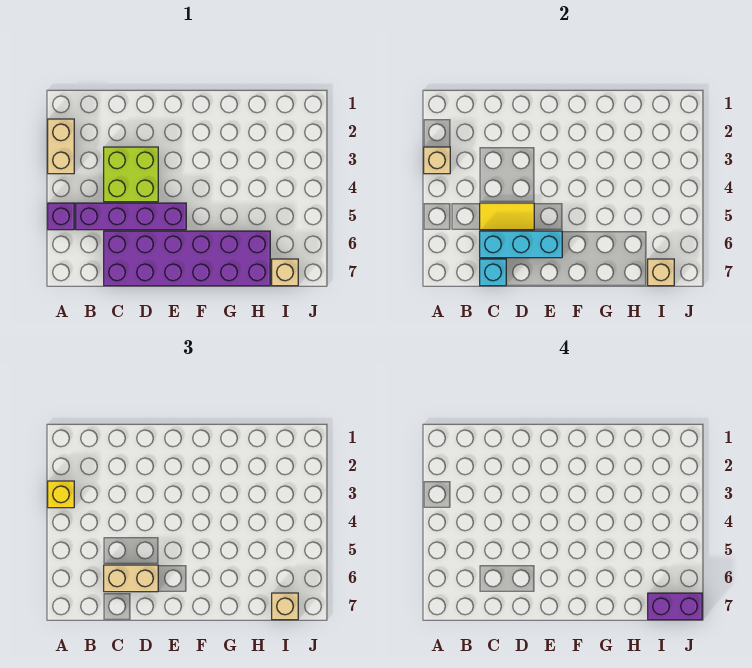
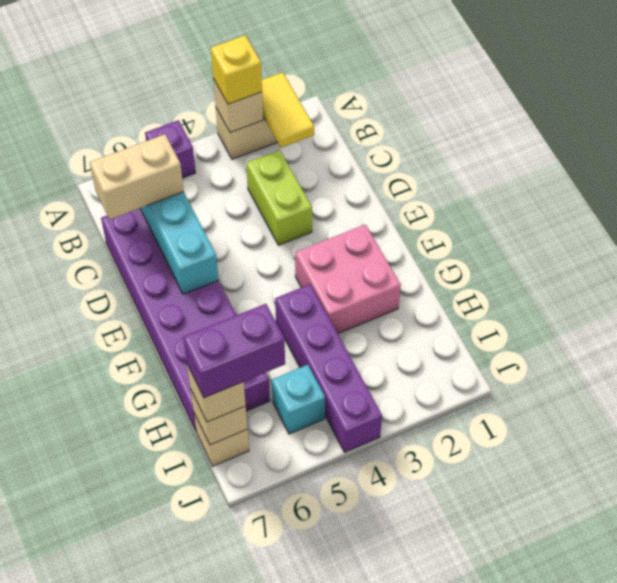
purple brick B5:E5 level 1 -> purple brick G4:J4 level 1
lime brick C3:D4 level 1 -> lime brick C3:D3 level 1
yellow tile C5:D5 level 2 -> yellow tile A2:B2 level 2
tan brick C6:D6 level 3 -> tan brick C6:C7 level 3
cyan brick C7 level 2 -> cyan brick I5 level 1
none -> pink brick F2:G3 level 1
purple brick I7:J7 level 4 -> purple brick I6:I7 level 4

